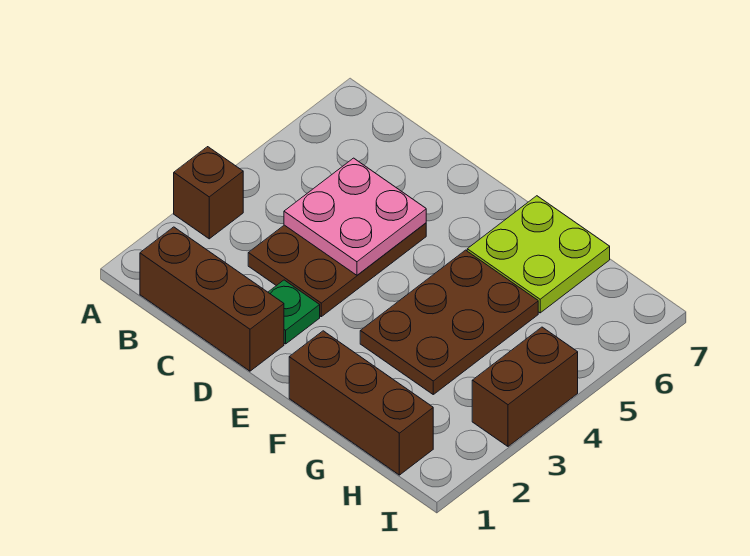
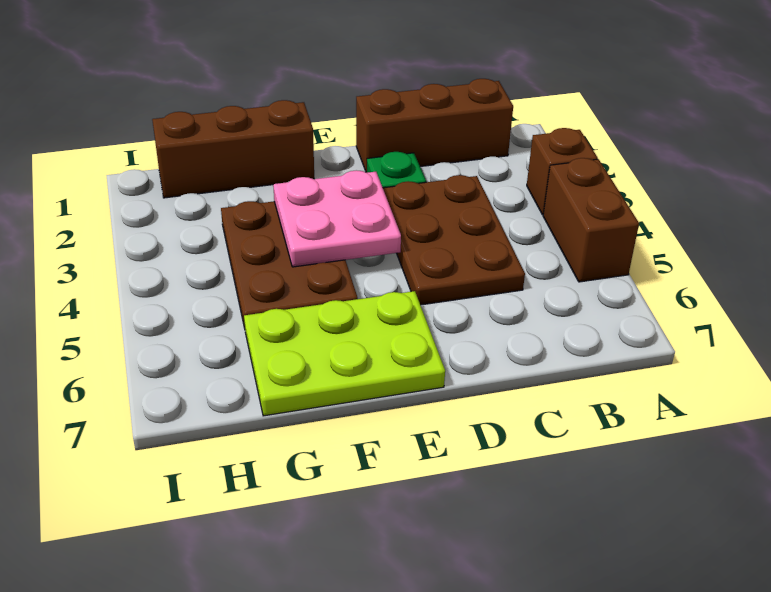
pink plate C4:D5 level 2 -> pink plate E3:F4 level 2
lime plate F6:G7 level 1 -> lime plate E6:G7 level 1
brown brick I3:I4 level 1 -> brown brick A4:A5 level 1

